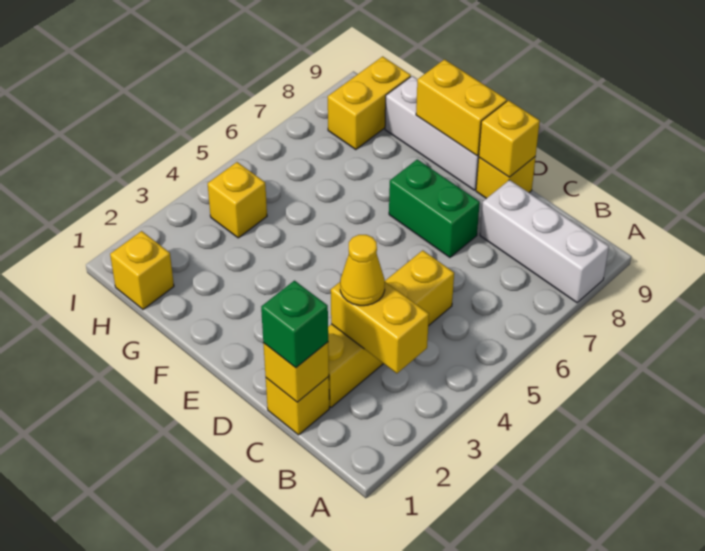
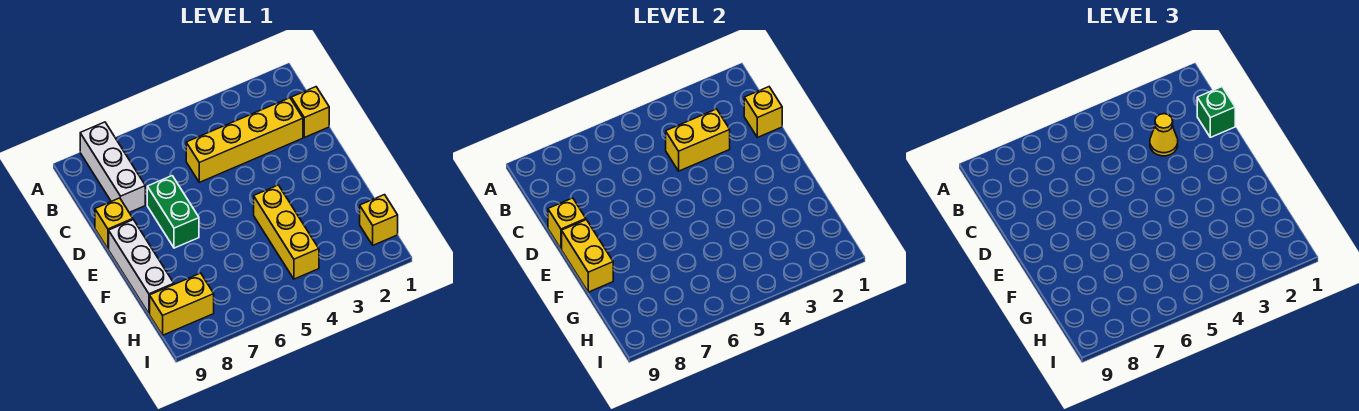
yellow brick B3:C3 level 2 -> yellow brick C3:C4 level 2
yellow brick H4 level 1 -> yellow brick F4:H4 level 1

